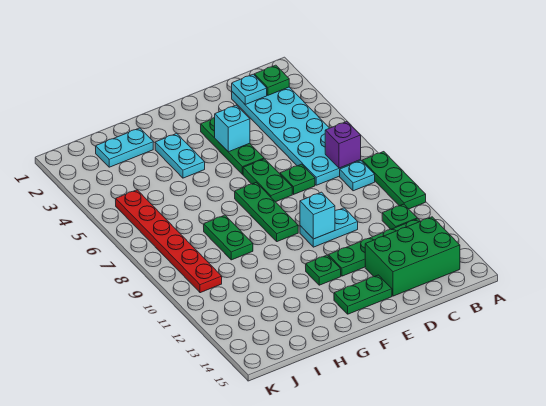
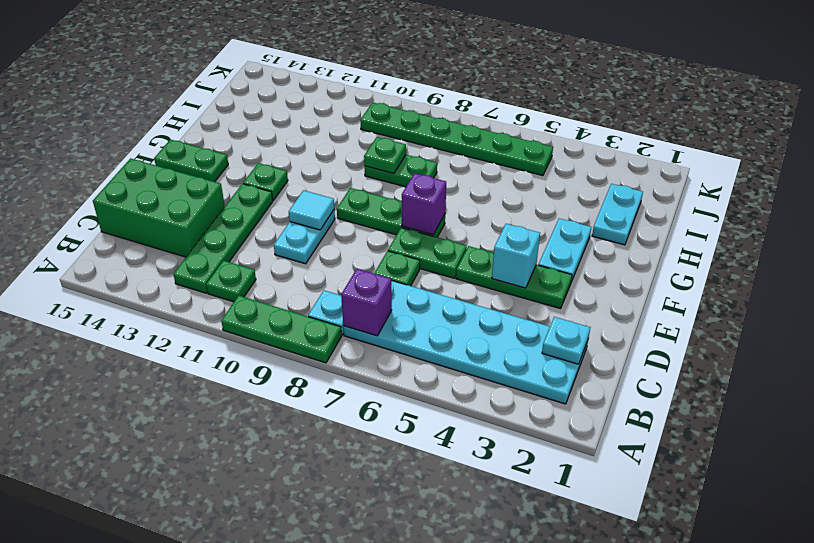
green plate B2 level 2 -> green plate H9 level 2
green brick B13:D14 level 1 -> green brick C13:D15 level 1
cyan brick E10 level 2 -> cyan tile E10 level 2
green plate E14:F14 level 1 -> green plate F14:F15 level 1
none -> purple brick F7 level 2
cyan plate G3:G4 level 1 -> cyan plate F3:G3 level 1
red plate J5:J10 level 1 -> green plate J5:J10 level 1

